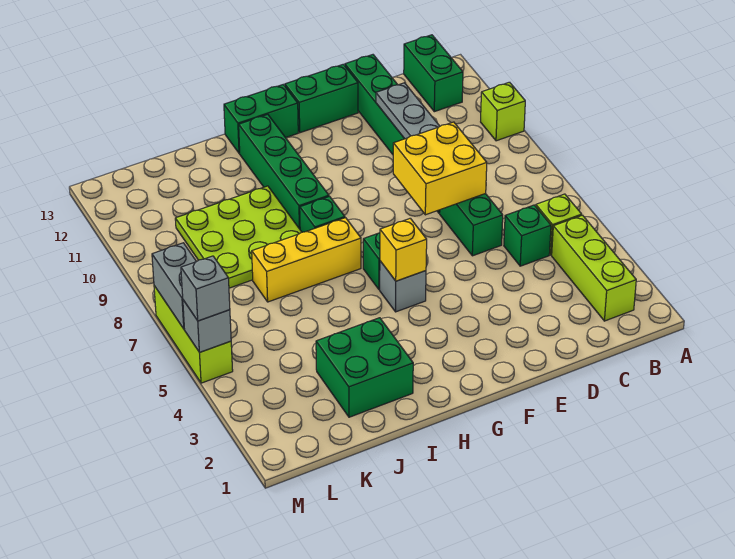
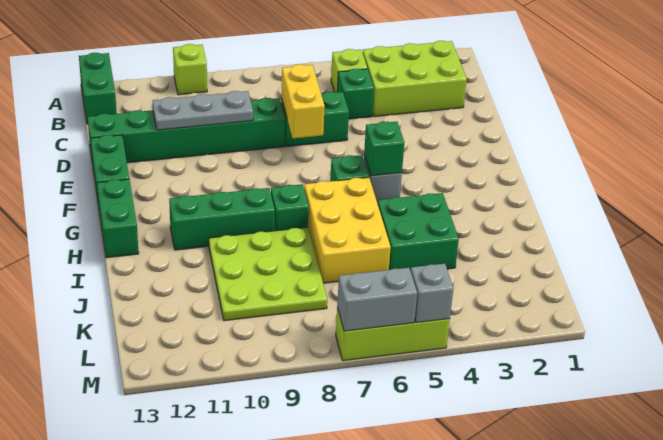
lime brick B2:B4 level 1 -> lime brick B2:C4 level 1
green brick B12:B13 level 1 -> green brick A13:B13 level 1
yellow brick D7:E8 level 2 -> yellow brick D7:E7 level 2
yellow brick G5 level 2 -> green brick G5 level 2
yellow brick H7:J7 level 1 -> yellow brick H6:J7 level 1
green brick H9:H12 level 1 -> green brick H9:H11 level 1
green brick I2:J3 level 1 -> green brick I4:J5 level 1
grey brick M5 level 3 -> none

